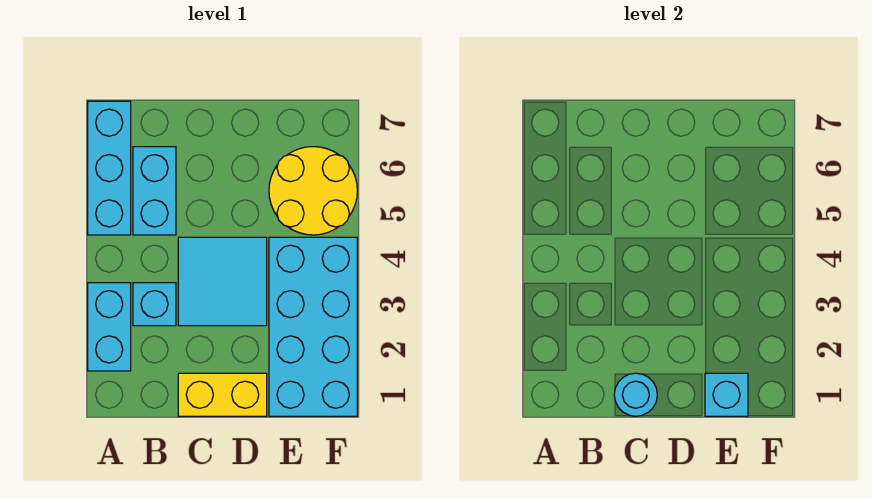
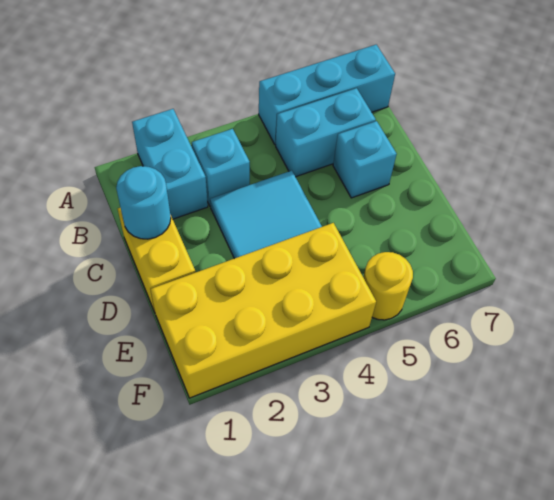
cyan brick A2:A3 level 1 -> cyan brick A2:B2 level 1
cyan brick E1:F4 level 1 -> yellow brick E1:F4 level 1
cyan brick E1 level 2 -> cyan brick C6 level 1
yellow round brick E5:F6 level 1 -> yellow round brick F5 level 1

